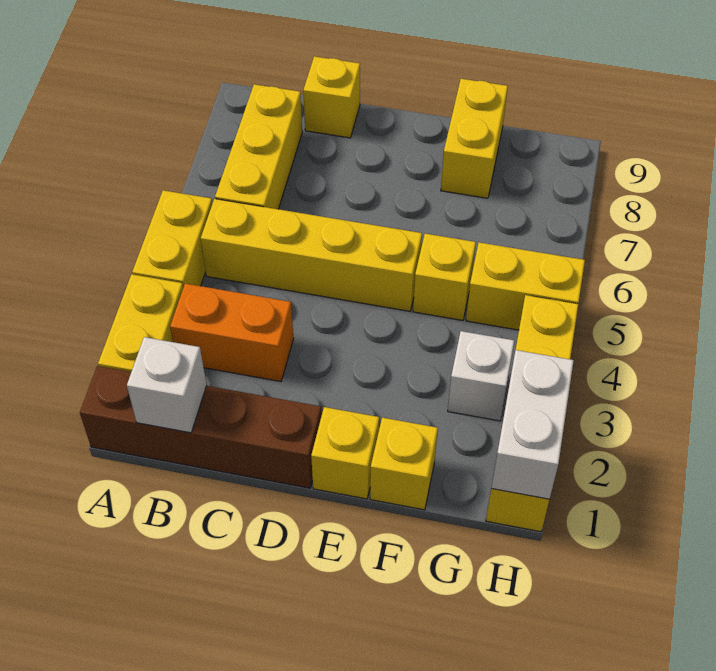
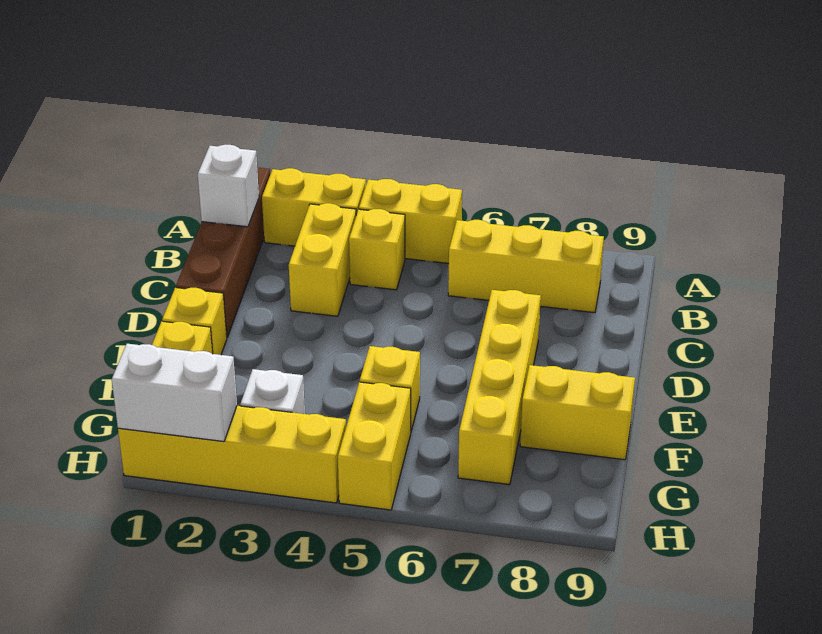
orange brick B3:C3 level 1 -> yellow brick B3:C3 level 1
yellow brick B5:E5 level 1 -> yellow brick D7:G7 level 1
yellow brick C9 level 1 -> yellow brick B4 level 1

